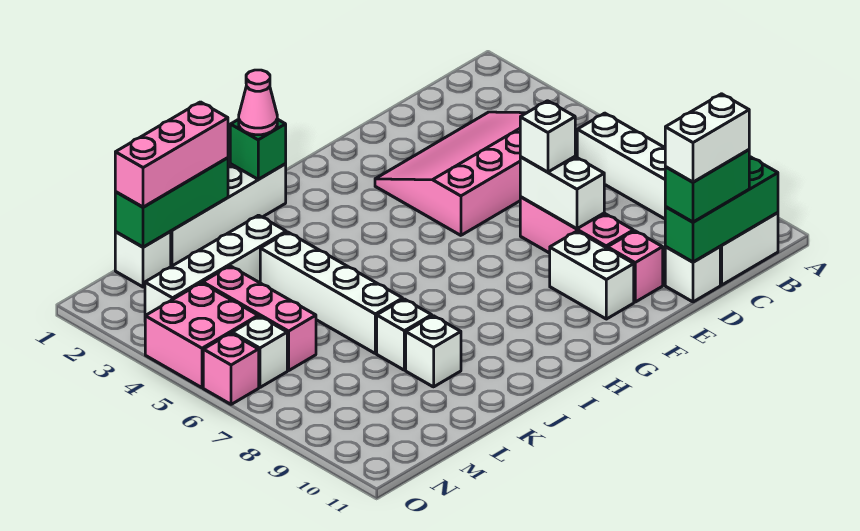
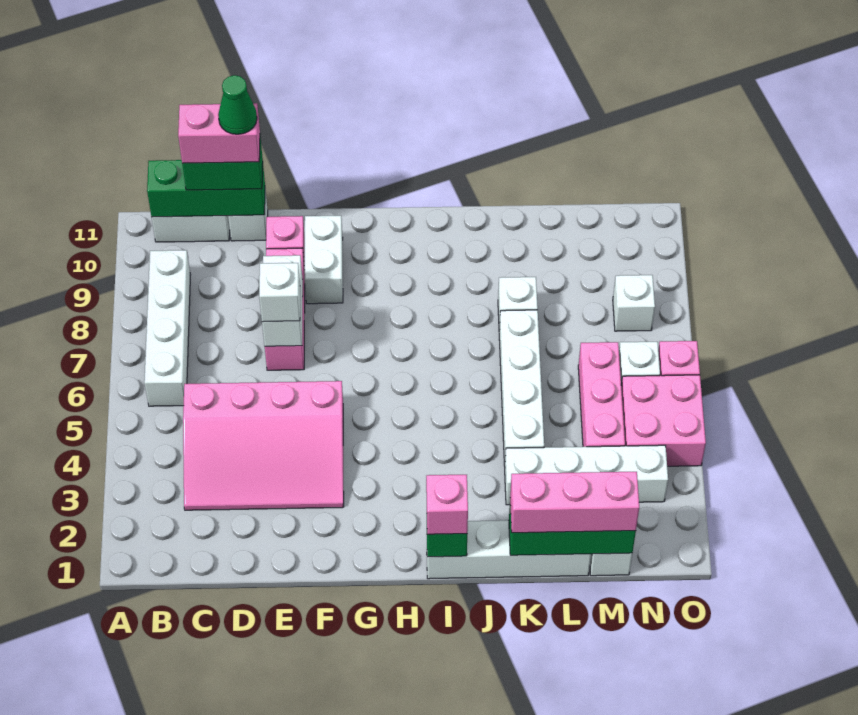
white brick C11:D11 level 4 -> pink brick C11:D11 level 4
none -> green cone D11 level 5
pink cone I1 level 3 -> pink brick I1 level 3
white brick K9 level 1 -> white brick N8 level 1

